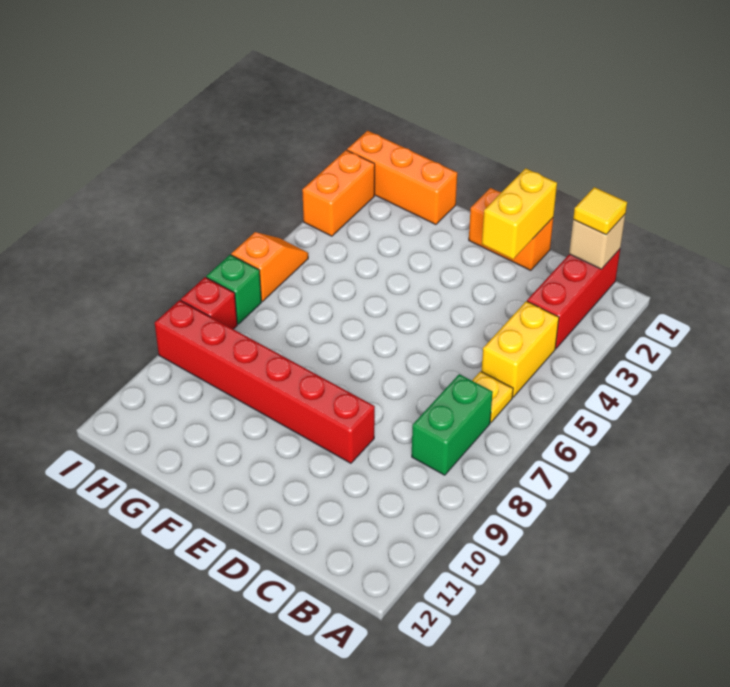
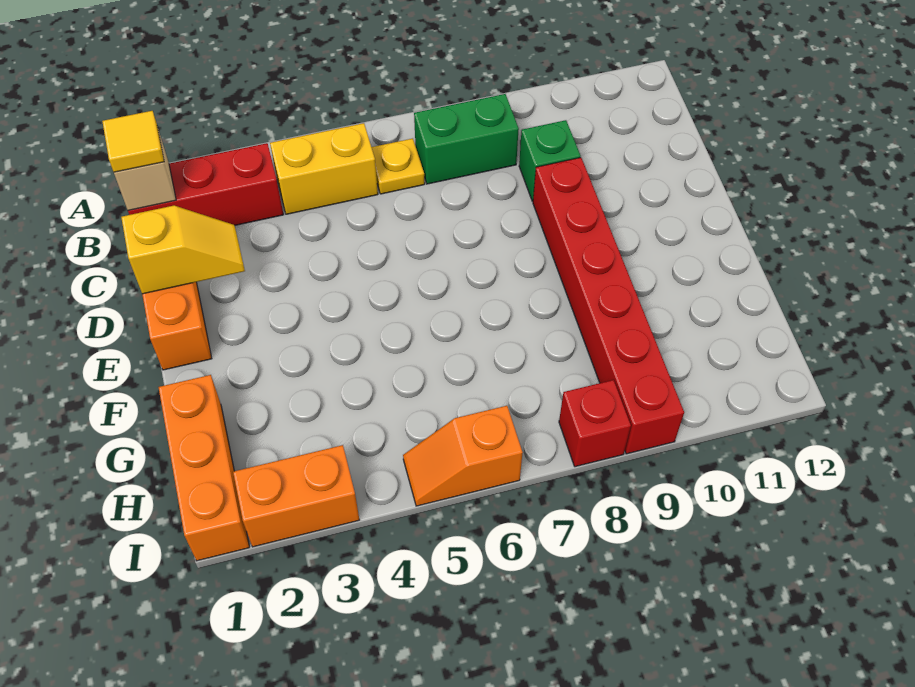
yellow brick D1:D2 level 2 -> yellow slope D1:D2 level 2 top 1
green brick I7 level 1 -> green brick C9 level 1

